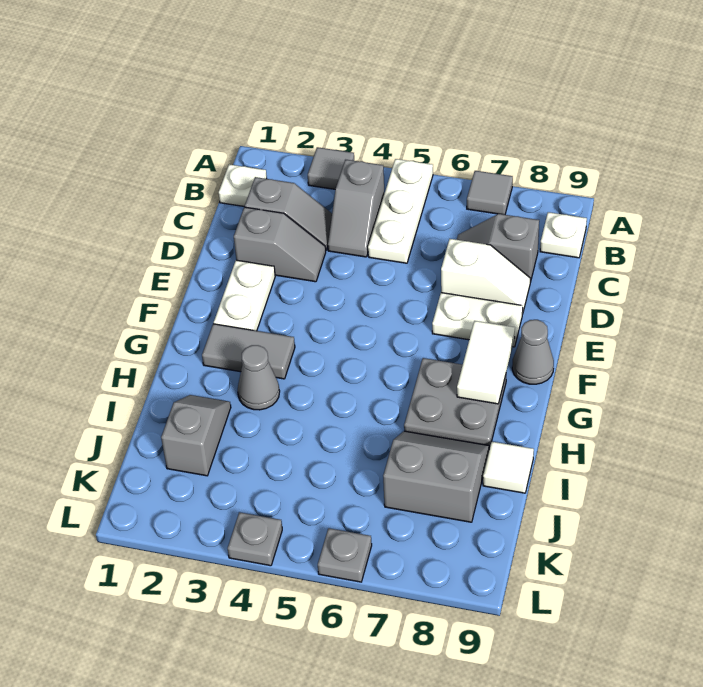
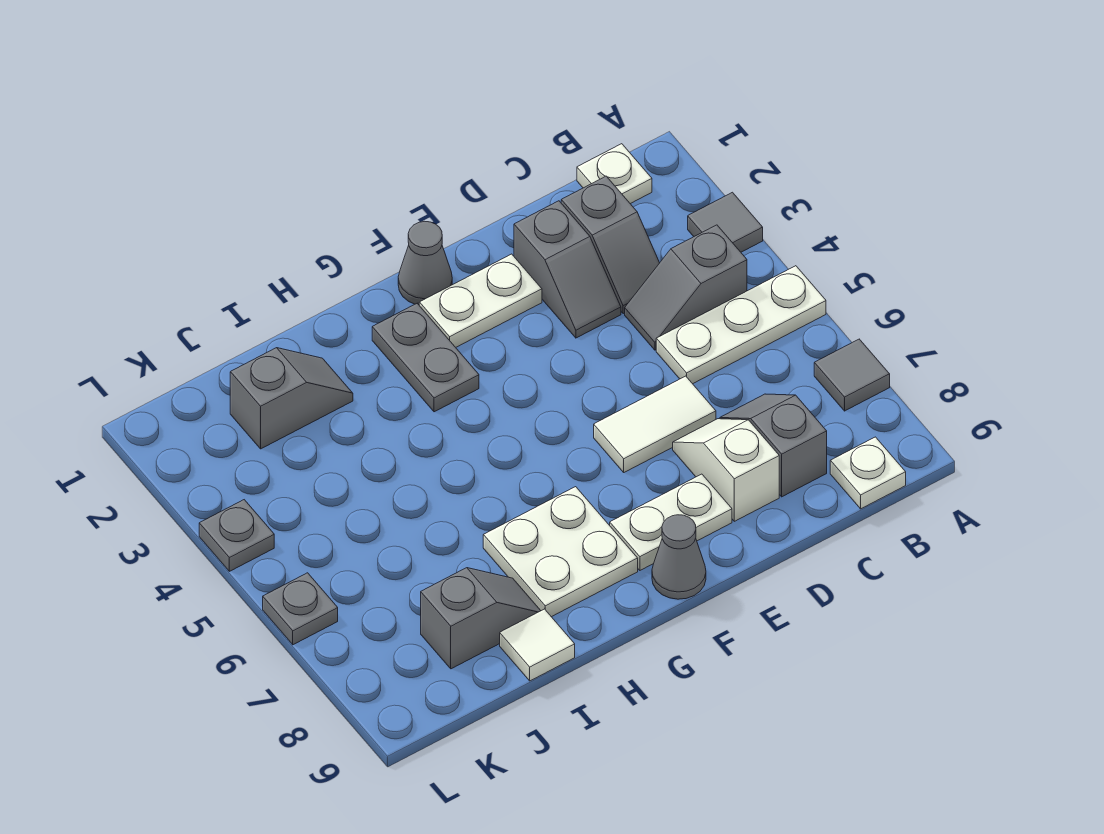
white slope D7:D8 level 1 top 7 -> white slope D7:D8 level 1 top 8
white plate E7:E8 level 1 -> white plate E8:F8 level 1
white tile F8:G8 level 2 -> white tile D6:E6 level 1
grey tile G2:G3 level 1 -> grey plate G2:G3 level 1
grey plate G7:H8 level 1 -> white plate G7:H8 level 1
grey cone H3 level 1 -> grey cone F1 level 1
grey slope I7:J8 level 1 top J -> grey slope I8:J8 level 1 top J

